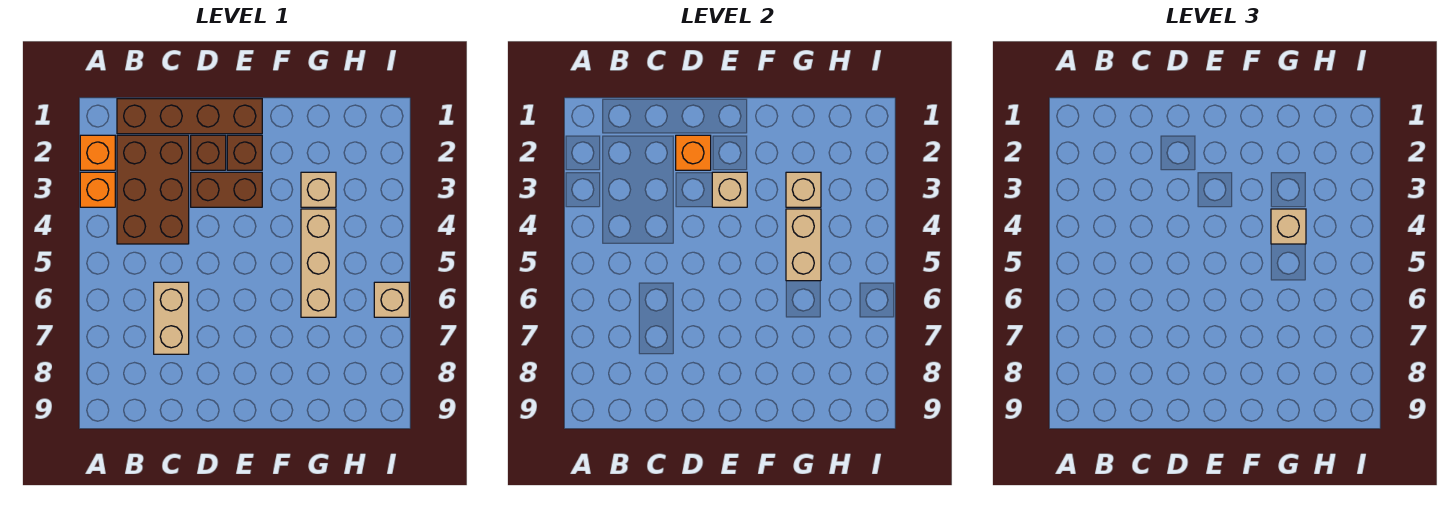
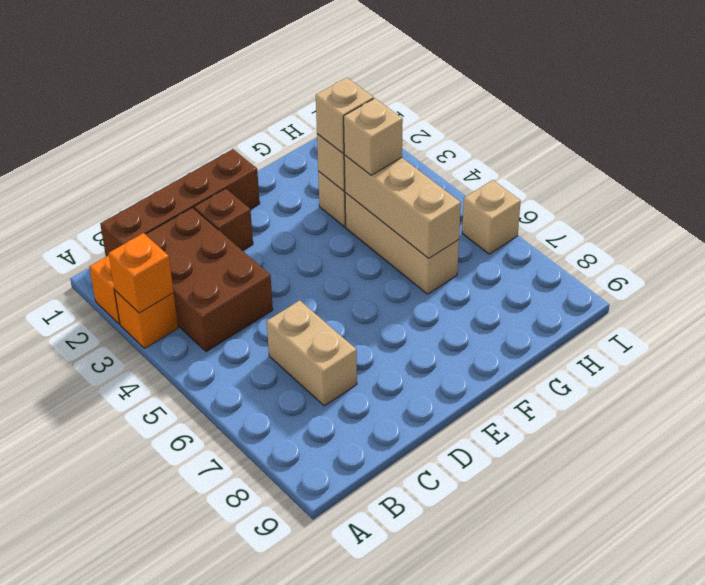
orange brick D2 level 2 -> orange brick A3 level 2
brown brick D3:E3 level 1 -> none
brown brick E2 level 1 -> none
tan brick E3 level 2 -> tan brick G3 level 3
tan brick G4:G5 level 2 -> tan brick G4:G6 level 2

